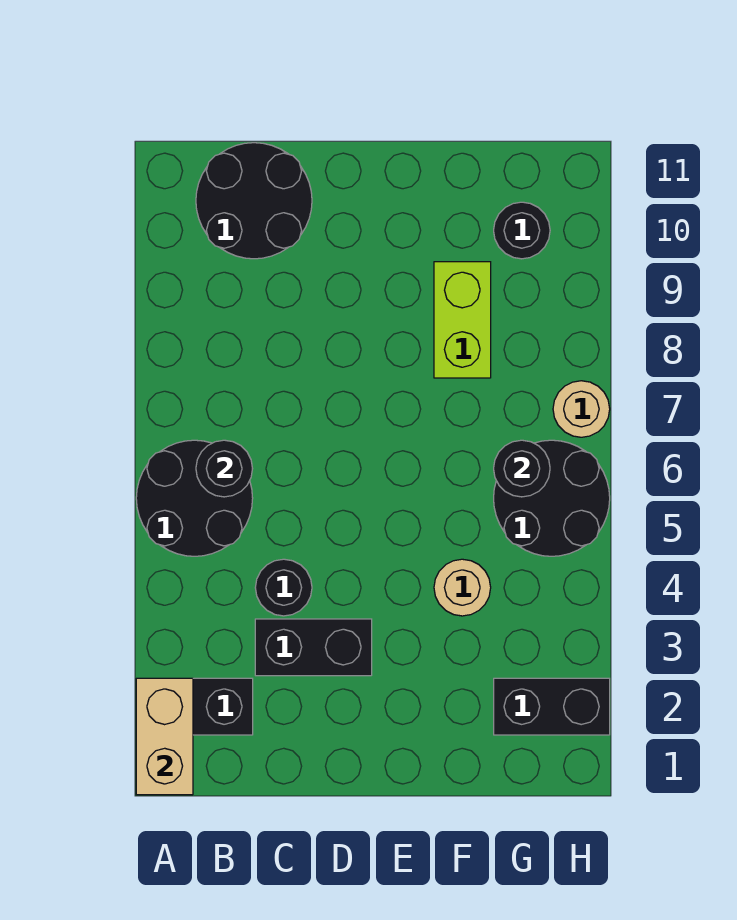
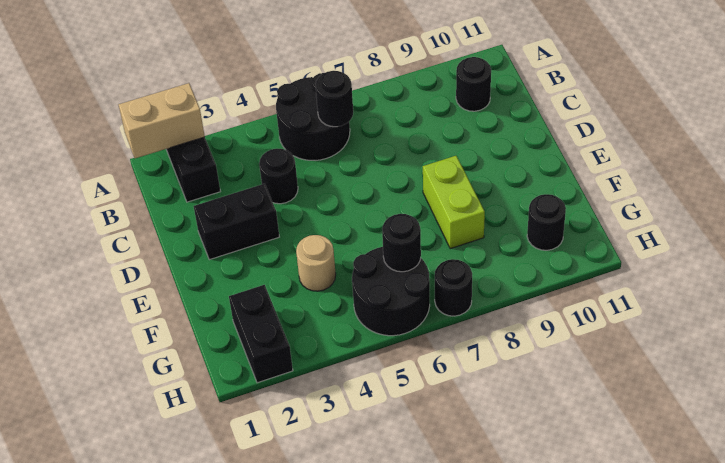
black round brick B10:C11 level 1 -> black round brick B10 level 1
black brick C3:D3 level 1 -> black brick D2:D3 level 1
lime brick F8:F9 level 1 -> lime brick E8:F8 level 1
tan round brick H7 level 1 -> black round brick H7 level 1

